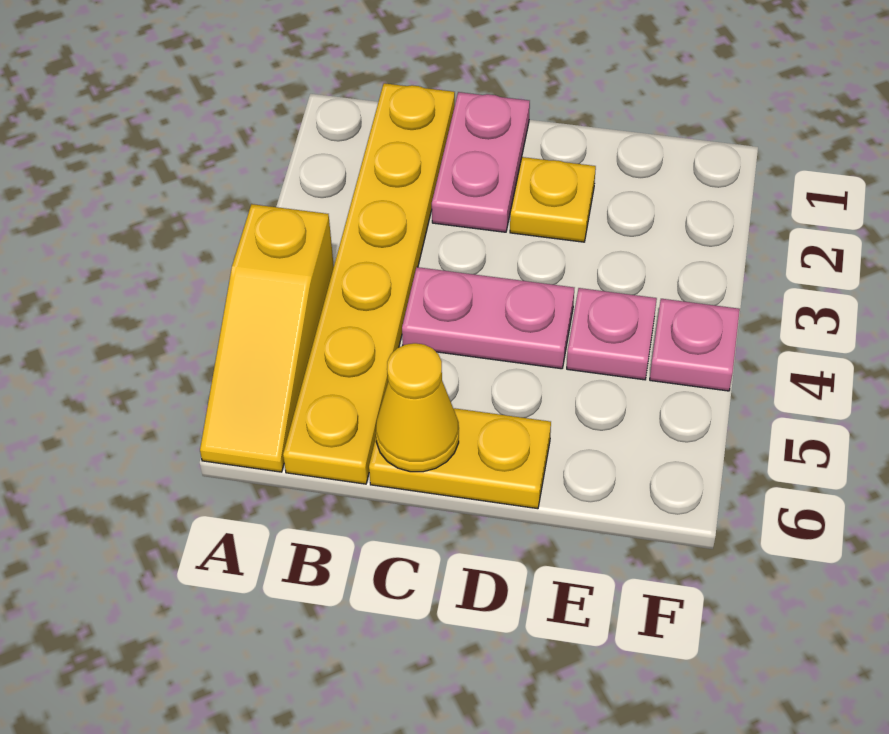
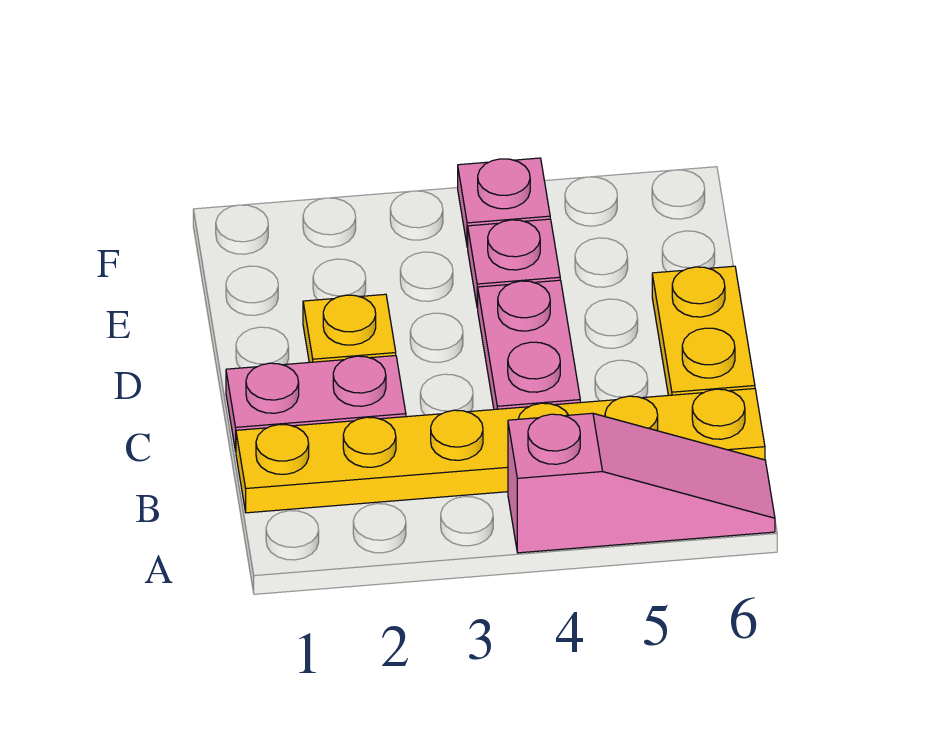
yellow slope A4:A6 level 1 top 4 -> pink slope A4:A6 level 1 top 4
yellow cone C6 level 2 -> none

